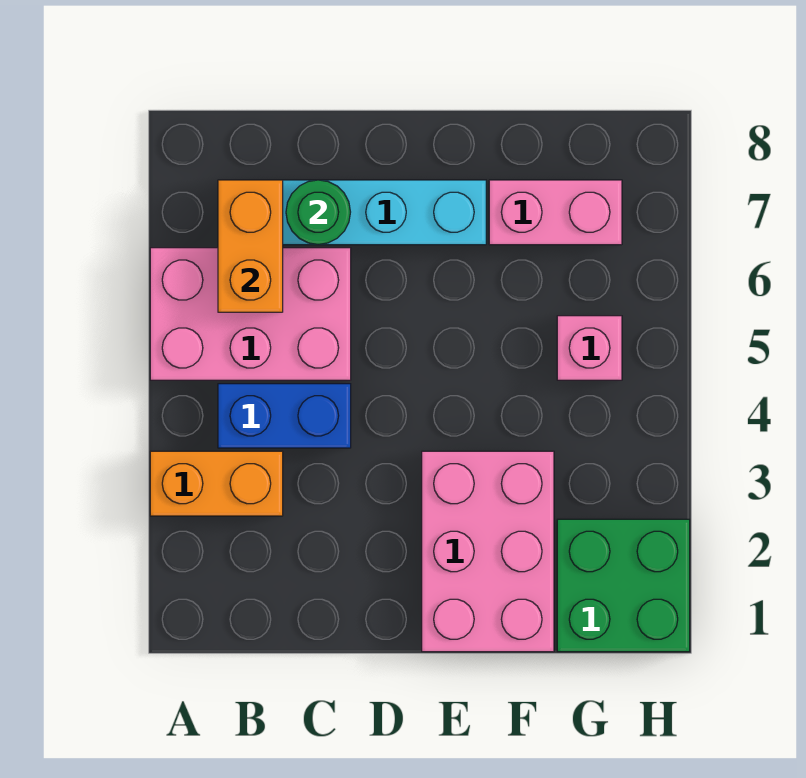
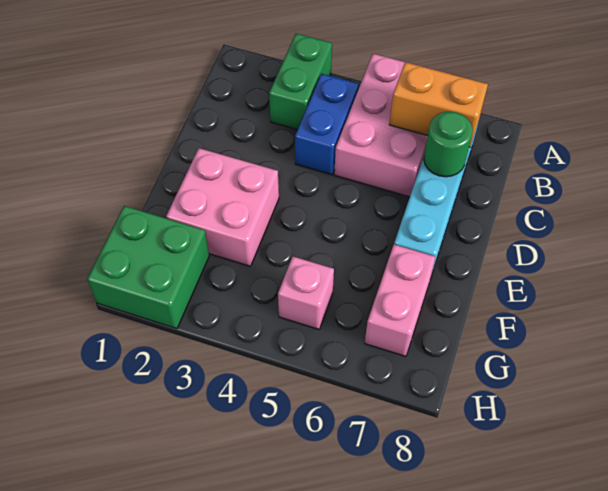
orange brick A3:B3 level 1 -> green brick A3:B3 level 1
pink brick E1:F3 level 1 -> pink brick E2:F3 level 1

